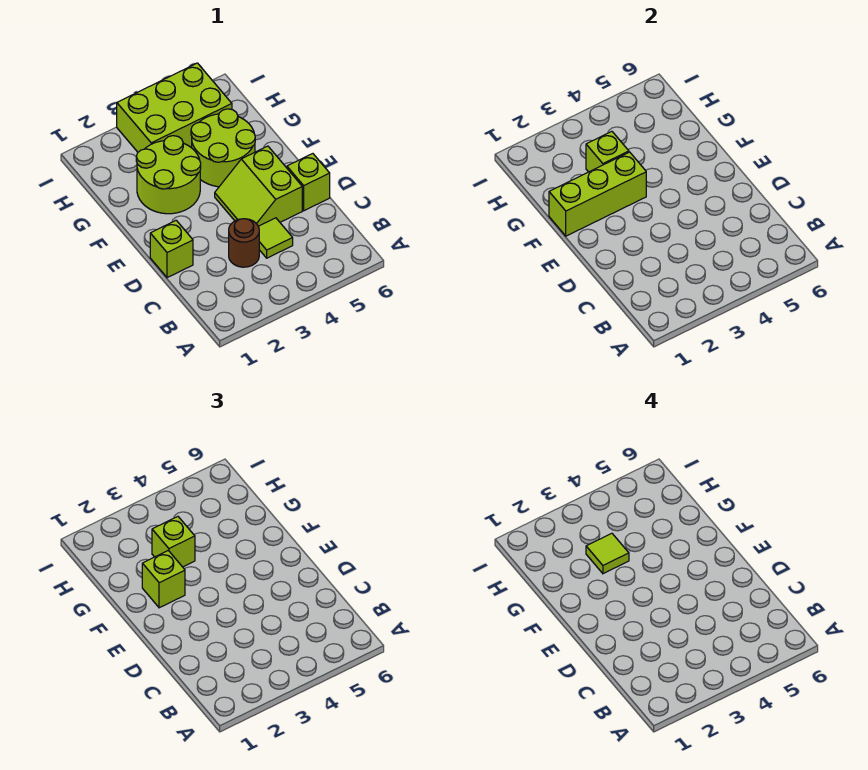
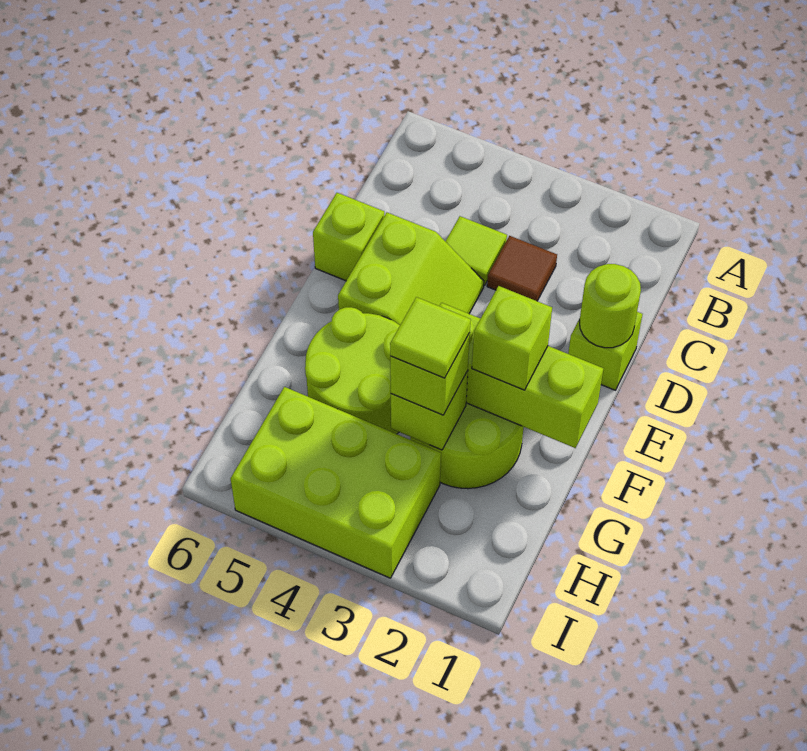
brown round brick C3 level 1 -> brown tile C3 level 1
none -> lime round brick D1 level 2

